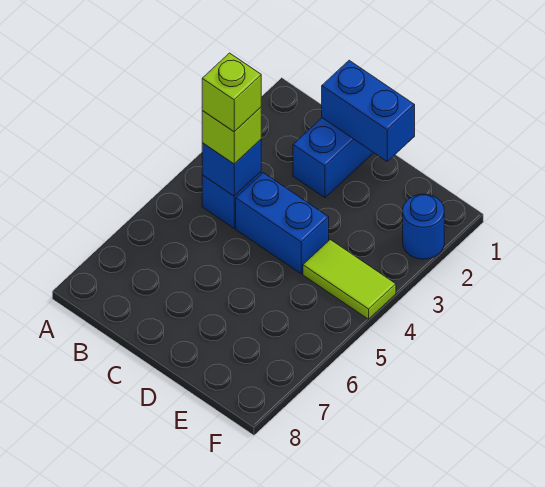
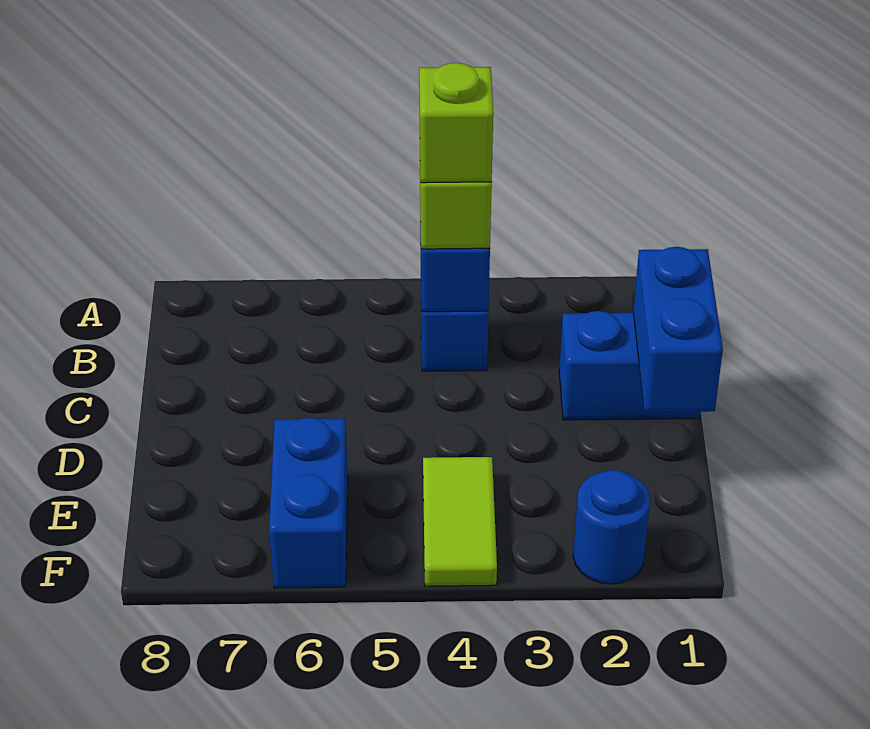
blue brick C4:D4 level 1 -> blue brick E6:F6 level 1

